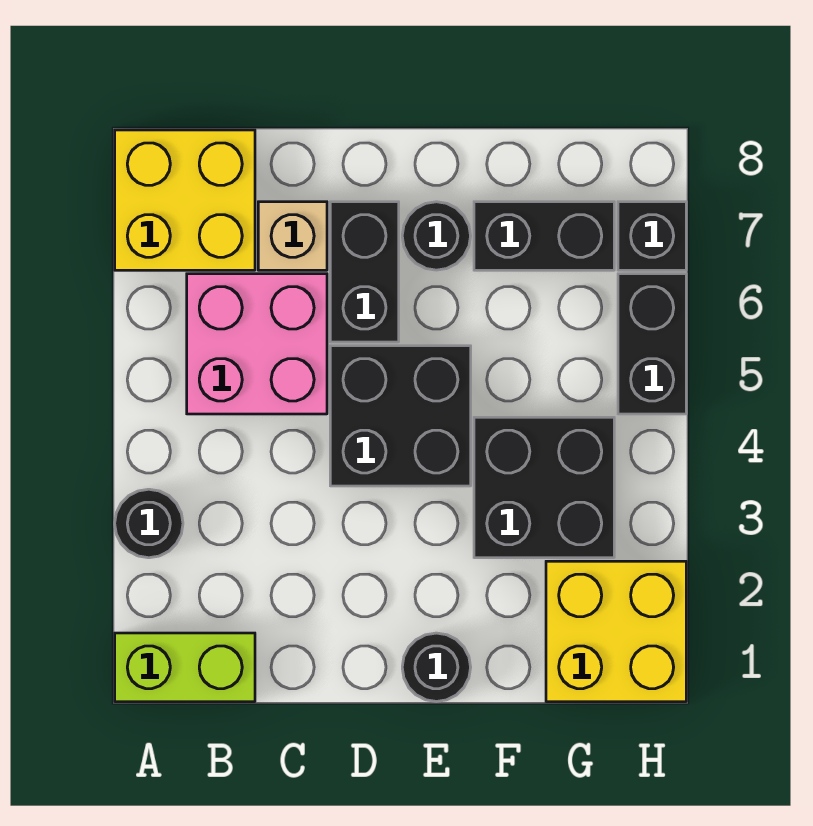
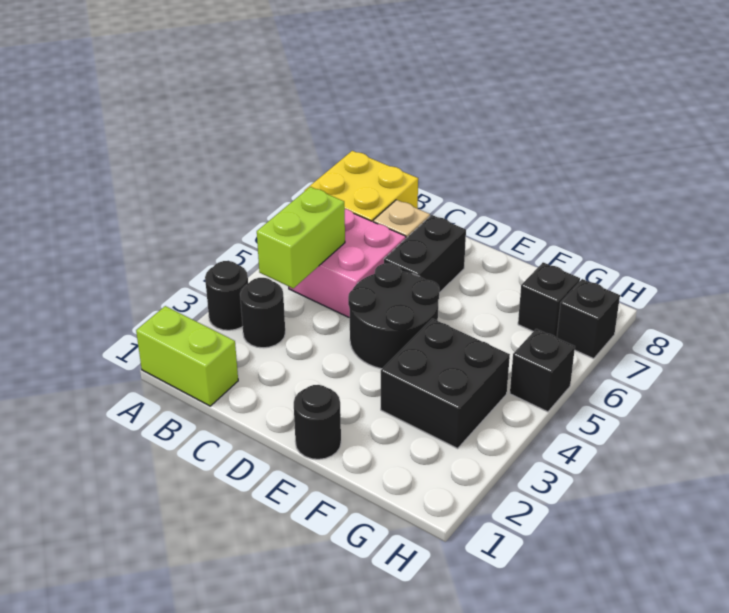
none -> lime brick B4:B5 level 2
black brick D4:E5 level 1 -> black round brick D4:E5 level 1
black round brick E7 level 1 -> black round brick B3 level 1
black brick F7:G7 level 1 -> black brick G7 level 1
yellow brick G1:H2 level 1 -> none
black brick H5:H6 level 1 -> black brick H5 level 1

